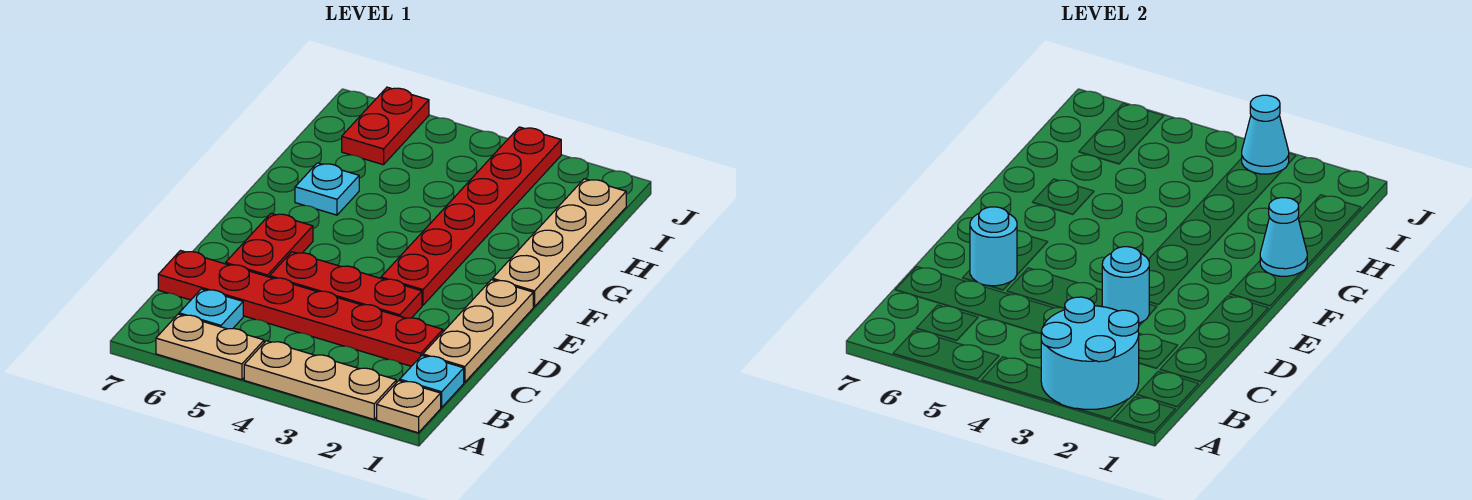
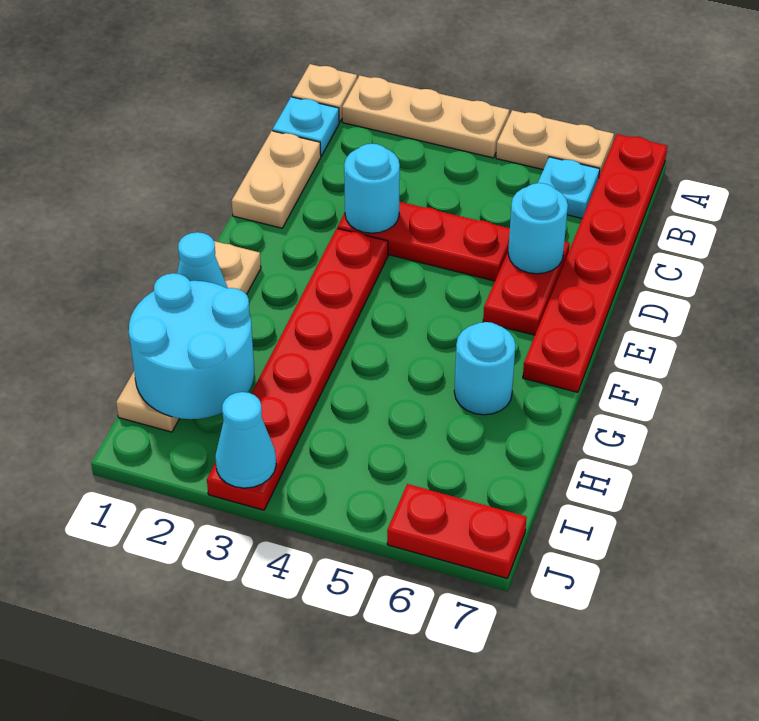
cyan round brick A2:B3 level 2 -> cyan round brick H1:I2 level 2
tan plate C1:E1 level 1 -> tan plate C1:D1 level 1
red plate C2:C7 level 1 -> red plate A7:F7 level 1
cyan plate G6 level 1 -> cyan round brick G6 level 1
red plate I6:J6 level 1 -> red plate J6:J7 level 1

